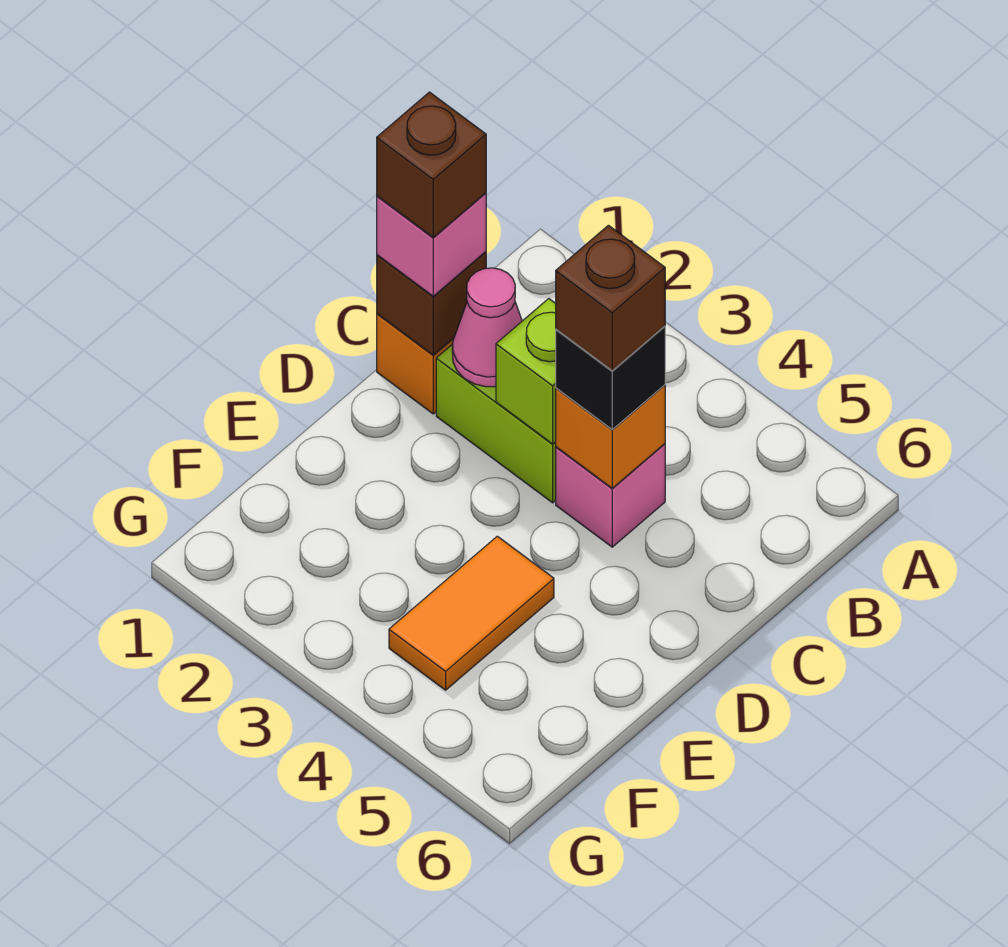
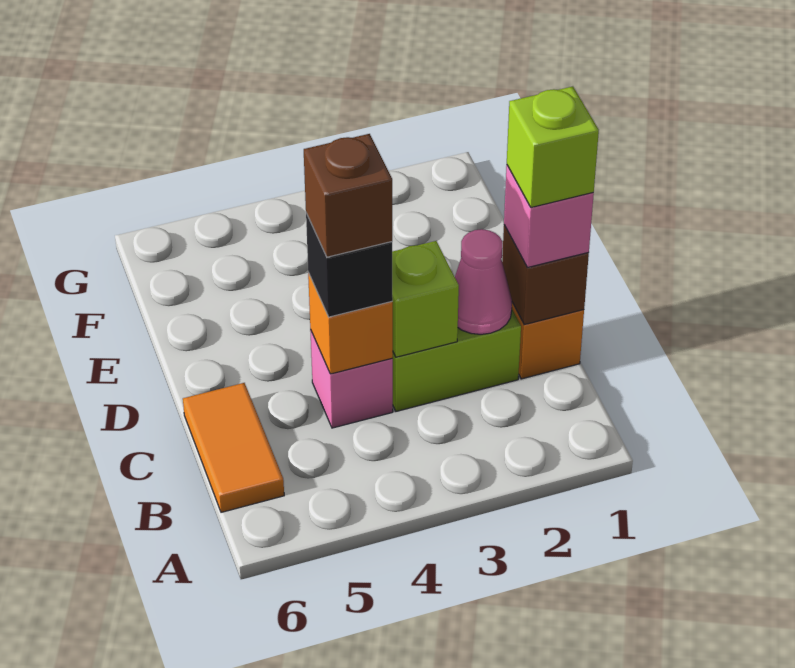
brown brick C1 level 4 -> lime brick C1 level 4
orange tile E4:F4 level 1 -> orange tile B6:C6 level 1

